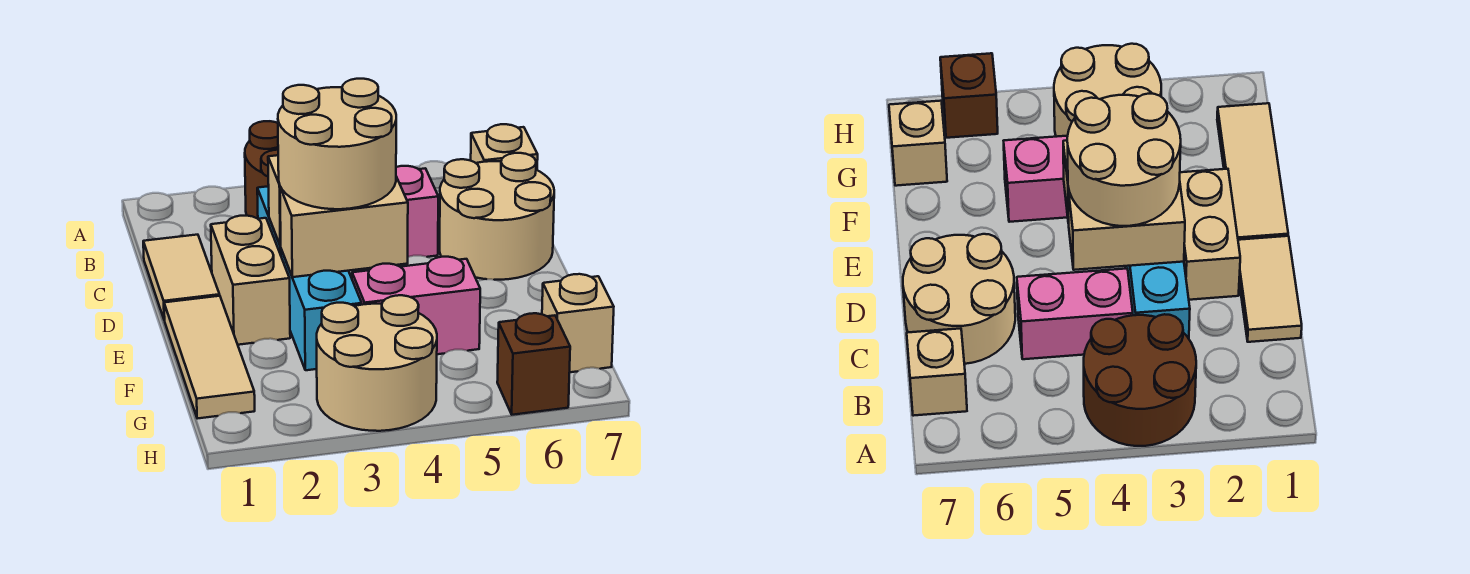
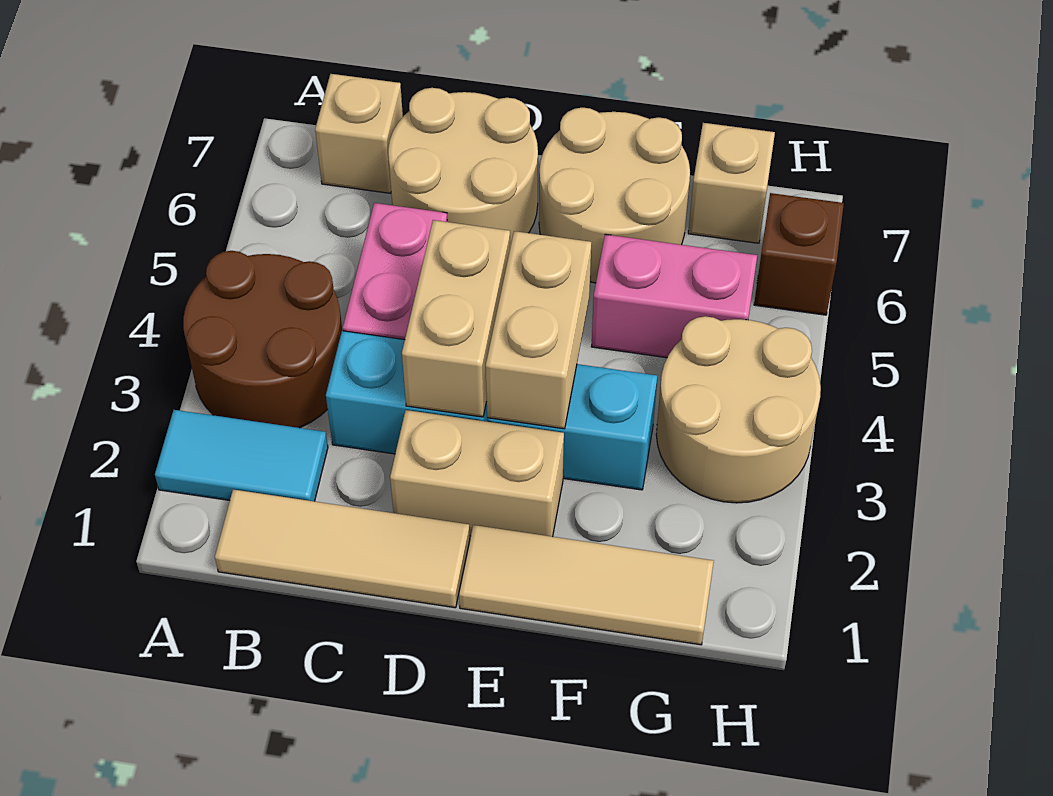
none -> cyan tile A2:B2 level 1
tan tile C1:D1 level 1 -> tan tile B1:D1 level 1
tan round brick D3:E4 level 3 -> tan round brick E6:F7 level 1
pink brick F4:F5 level 1 -> pink brick F5:G5 level 1

